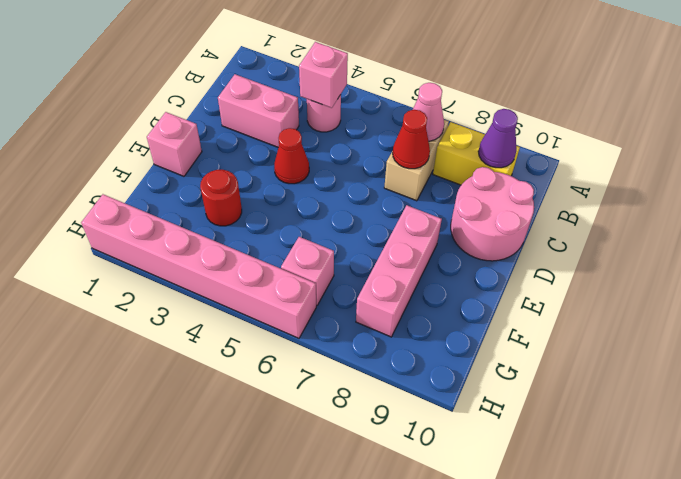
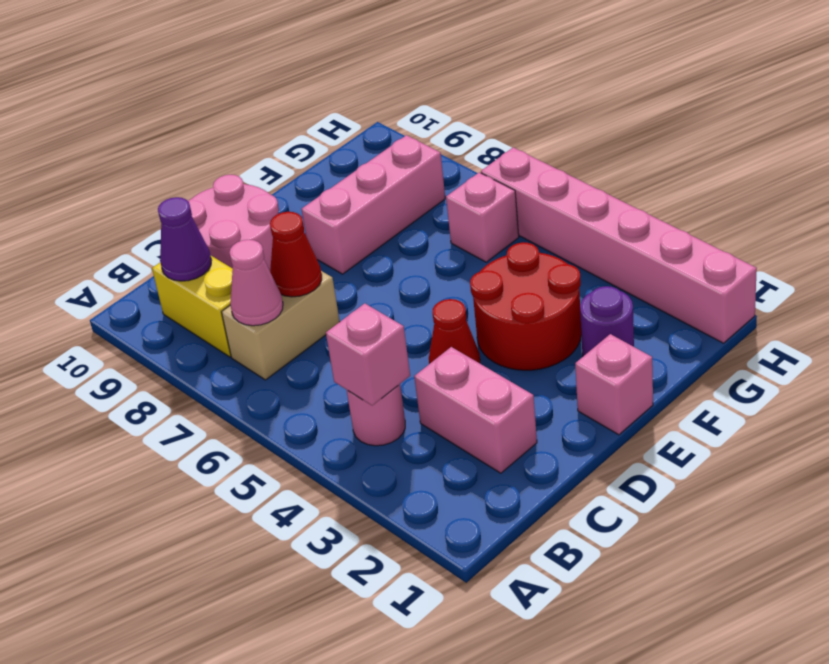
none -> purple round brick F2 level 1
red round brick F3 level 1 -> red round brick E3:F4 level 1

